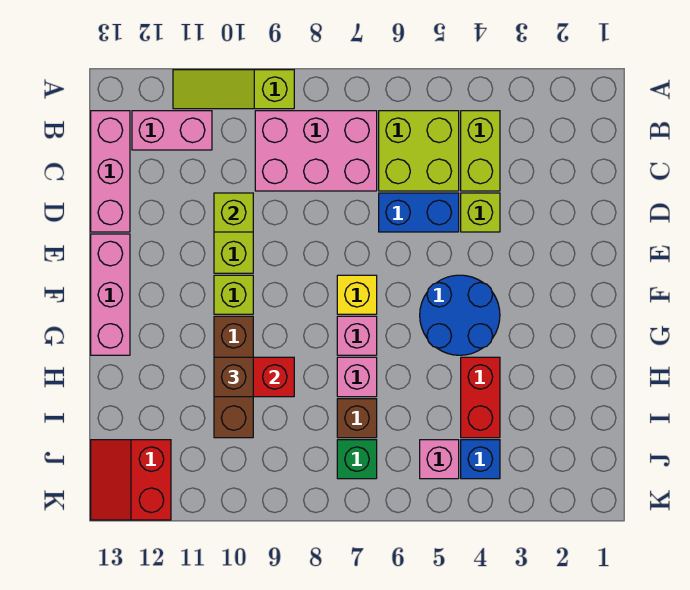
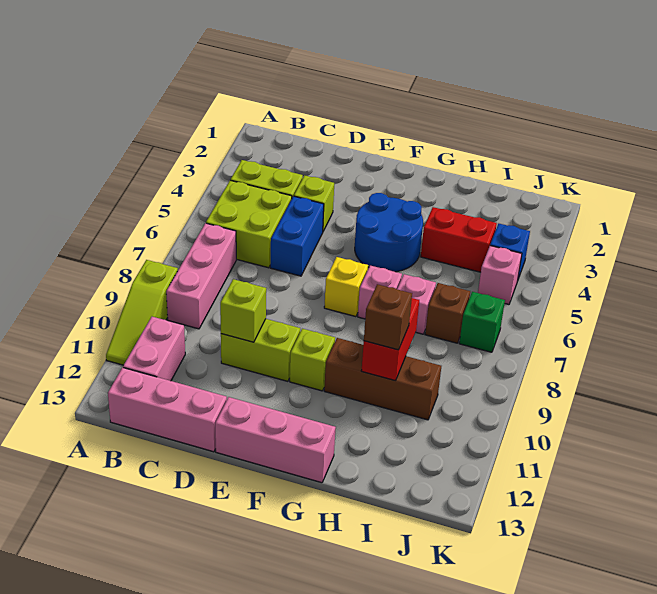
pink brick B7:C9 level 1 -> pink brick B7:B9 level 1
red slope J12:K13 level 1 top 12 -> none

